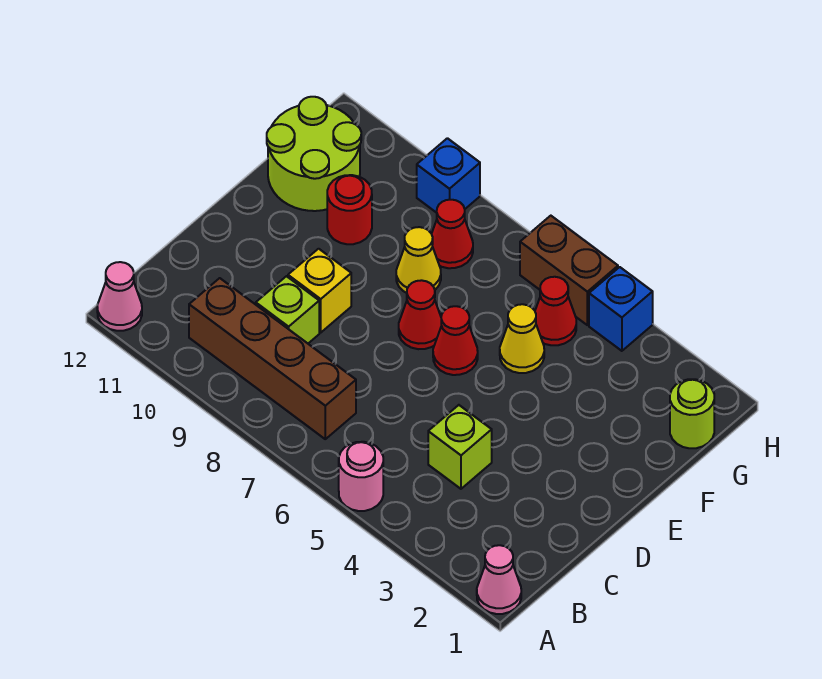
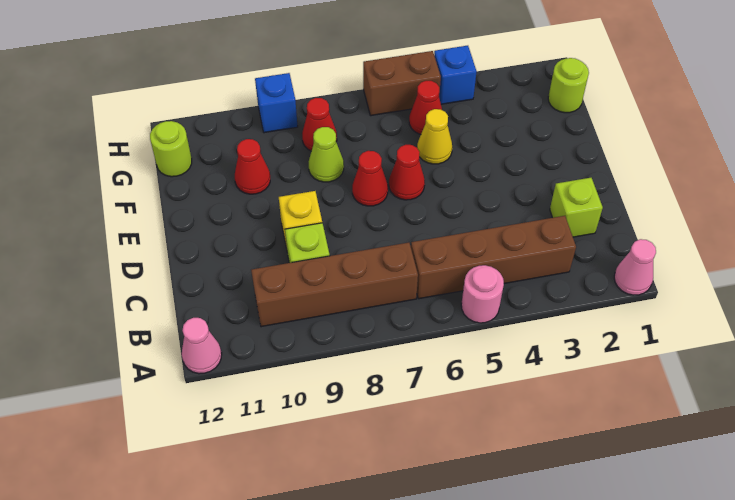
none -> brown brick B3:B6 level 1
lime brick C4 level 1 -> lime brick C2 level 1
yellow cone F8 level 1 -> lime cone F8 level 1
red round brick F10 level 1 -> red cone F10 level 1
lime round brick F11:G12 level 1 -> lime round brick G12 level 1

